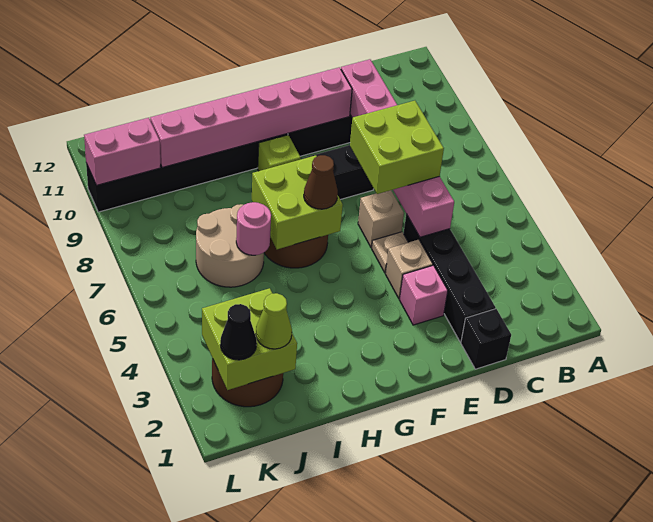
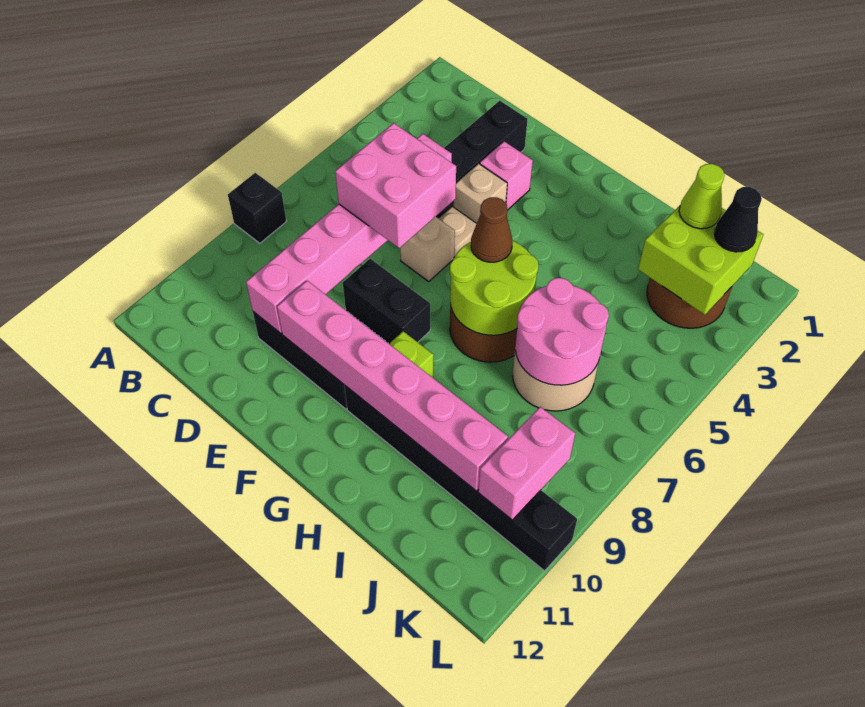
black brick D1 level 1 -> black brick A8 level 1
lime brick D6:E7 level 3 -> pink brick D6:E7 level 3
lime brick G6:H7 level 2 -> lime round brick G6:H7 level 2
pink round brick I6 level 2 -> pink round brick I6:J7 level 2
pink brick K10:L10 level 2 -> pink brick K9:K10 level 2

